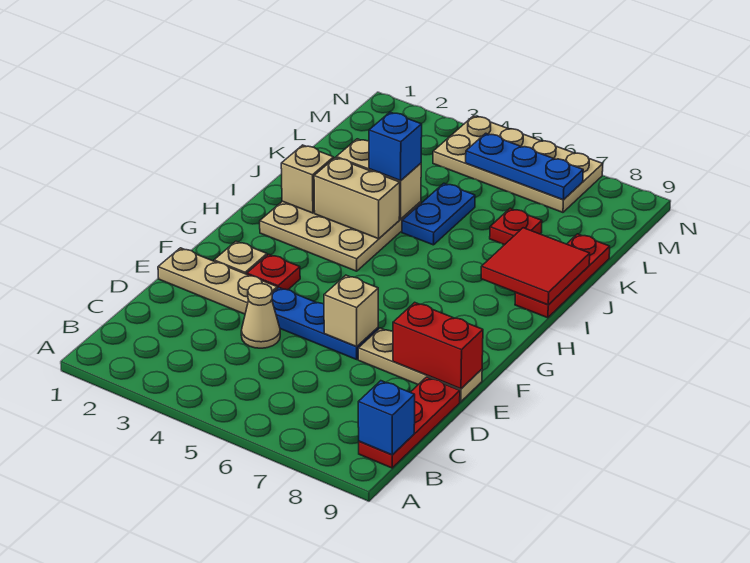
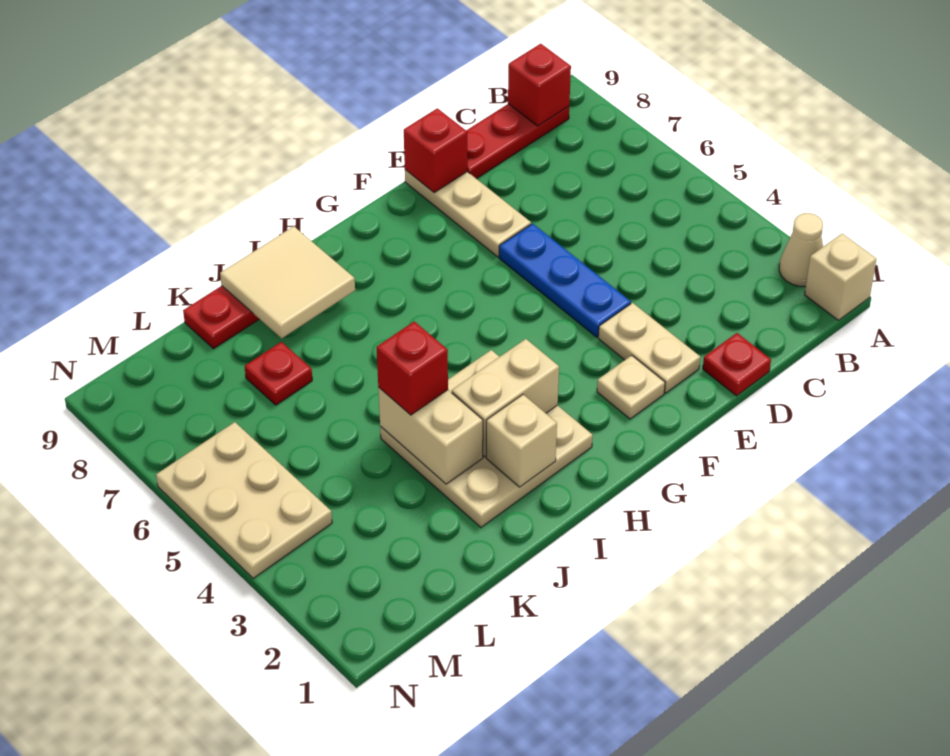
blue brick B9 level 2 -> red brick B9 level 2
tan cone D4 level 1 -> tan cone A2 level 1
tan plate E1:E3 level 1 -> tan plate E2:E3 level 1
tan brick E6 level 2 -> tan brick A1 level 1
red brick E8:E9 level 2 -> red brick E9 level 2
red plate F3 level 1 -> red plate D1 level 1
tan brick I3:I4 level 2 -> tan brick H3:I3 level 2
red tile I8:J9 level 2 -> tan tile I8:J9 level 2
blue brick J4 level 3 -> red brick J4 level 3
blue plate J5:K5 level 1 -> none
tan plate M4:N7 level 1 -> tan plate M4:N6 level 1
blue plate M5:M7 level 2 -> none

